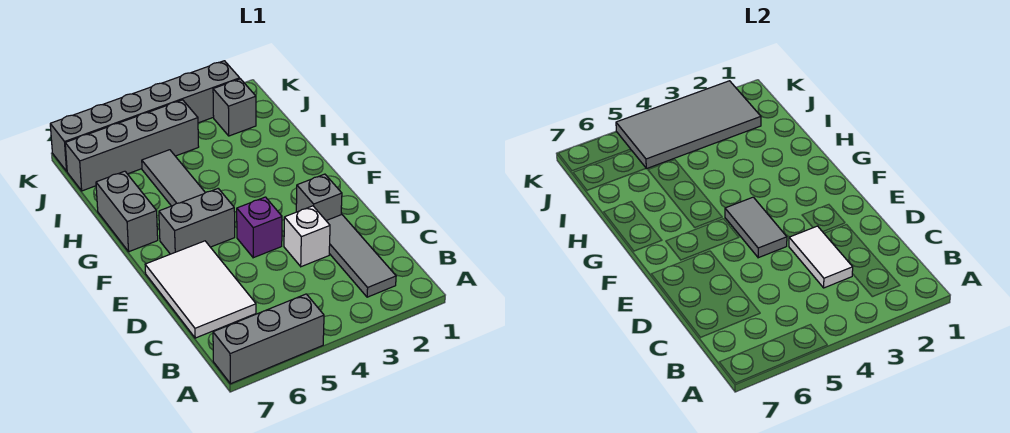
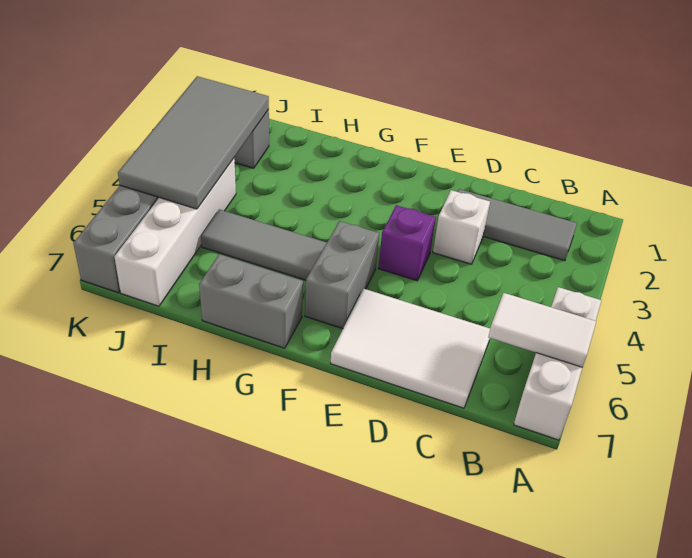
grey brick A5:A7 level 1 -> white brick A5:A7 level 1
white tile C3:D3 level 2 -> white tile A6:B6 level 2
grey brick E2 level 1 -> none
grey tile E4:F4 level 2 -> none
grey brick J4:J7 level 1 -> white brick J4:J7 level 1

